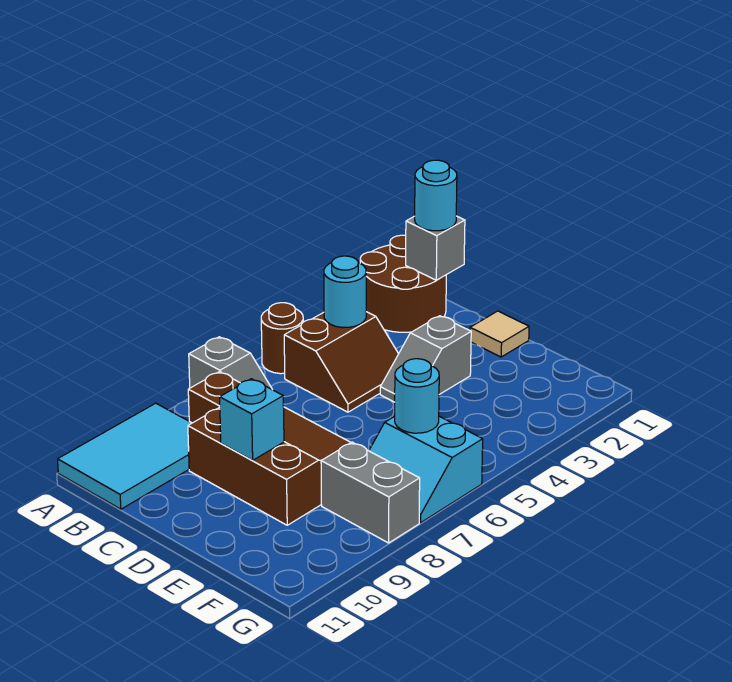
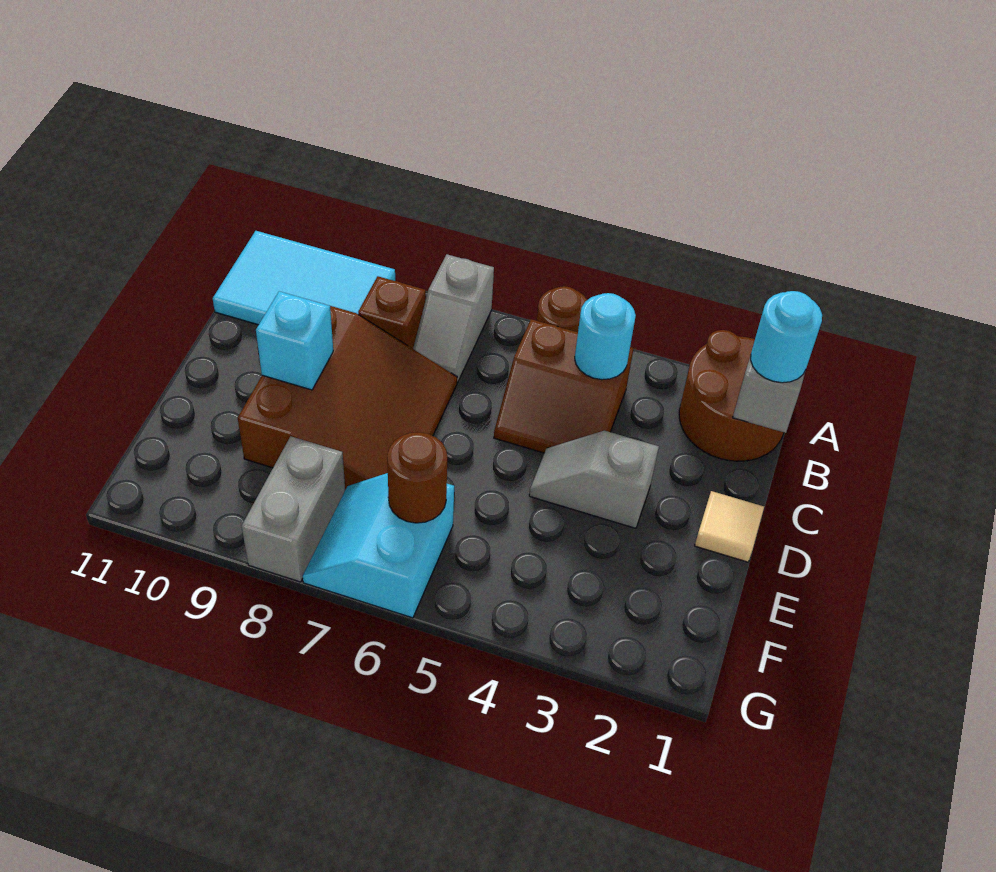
cyan round brick F6 level 2 -> brown round brick F6 level 2

